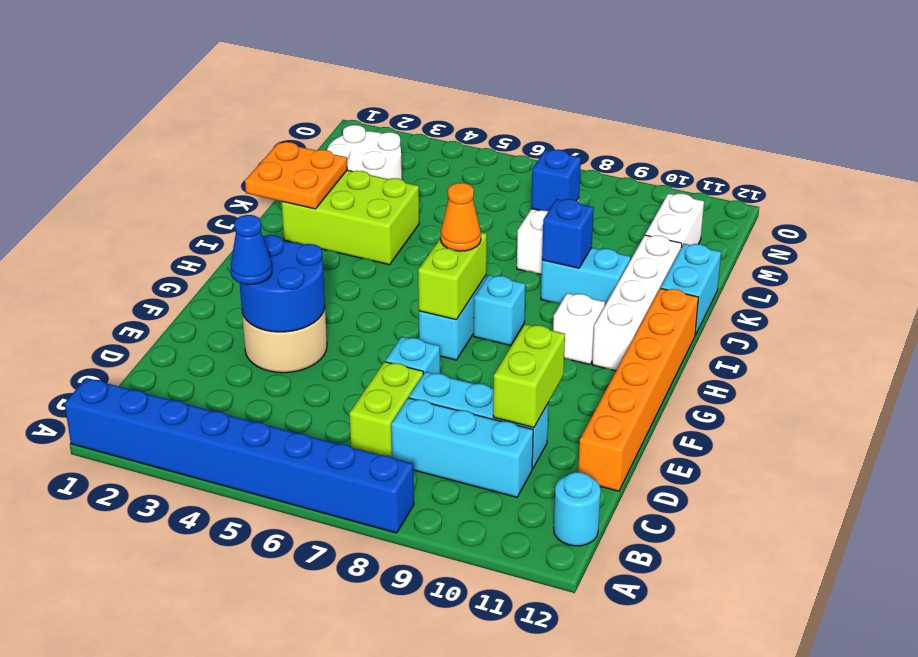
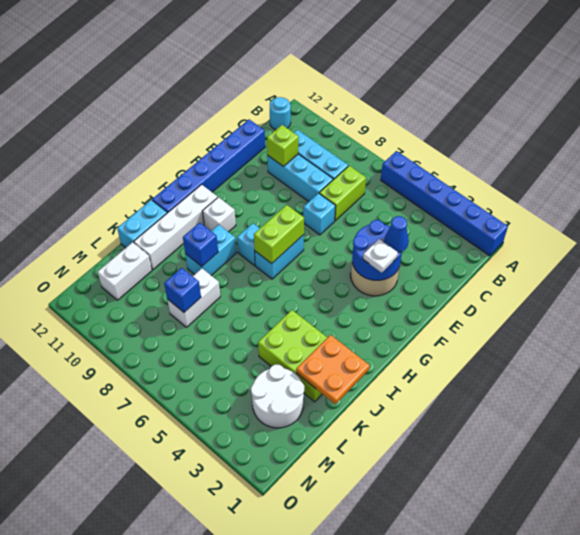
blue brick A1:A8 level 1 -> blue brick A1:A6 level 1
lime brick D10:E10 level 2 -> lime brick D10 level 2
orange brick D12:I12 level 1 -> blue brick D12:I12 level 1
none -> white plate F3 level 3
orange cone H7 level 3 -> none
cyan brick J9:J10 level 1 -> cyan brick I9:J9 level 1

